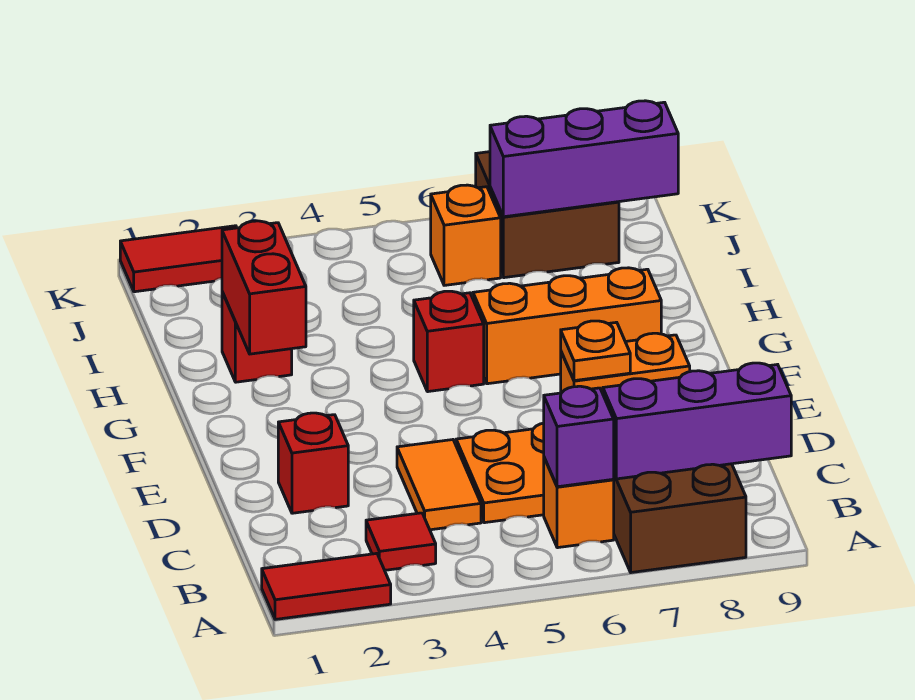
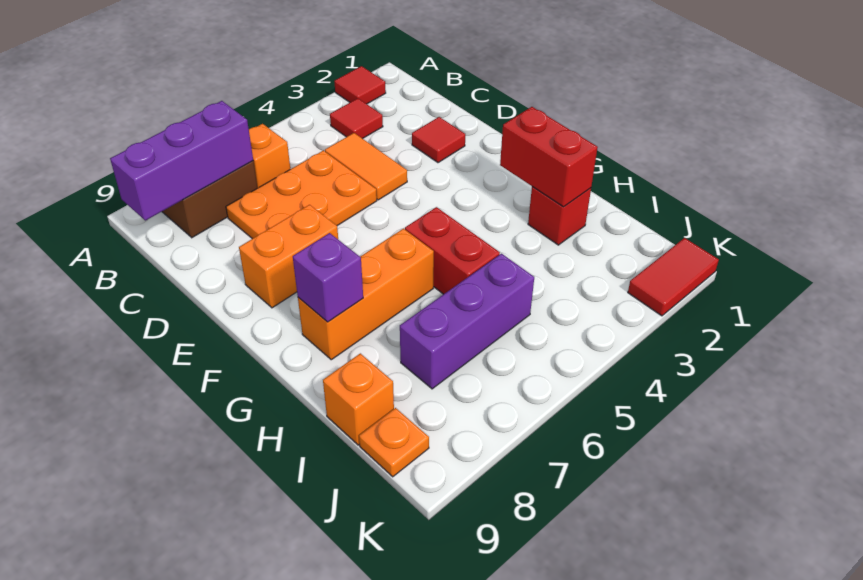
red tile A1:A2 level 1 -> red tile A2 level 1
purple brick B6 level 2 -> purple brick G8 level 2
red brick D2 level 1 -> red tile D2 level 1
orange plate E7 level 2 -> orange plate J9 level 1
red brick G5 level 1 -> red brick G5:H5 level 1
orange brick J6 level 1 -> orange brick I9 level 1
brown brick J7:K8 level 1 -> none
purple brick J7:J9 level 2 -> purple brick I5:I7 level 1

